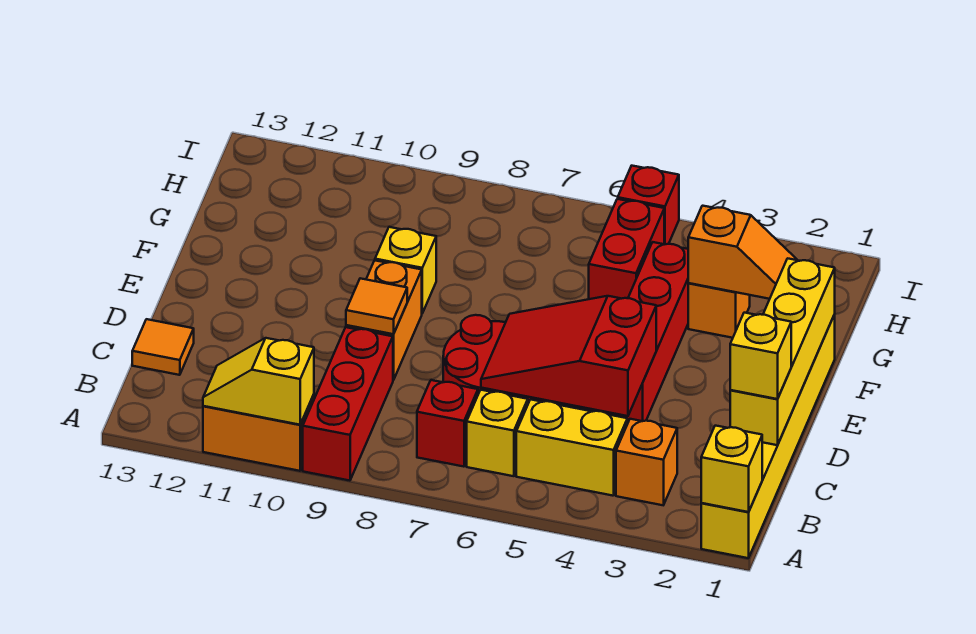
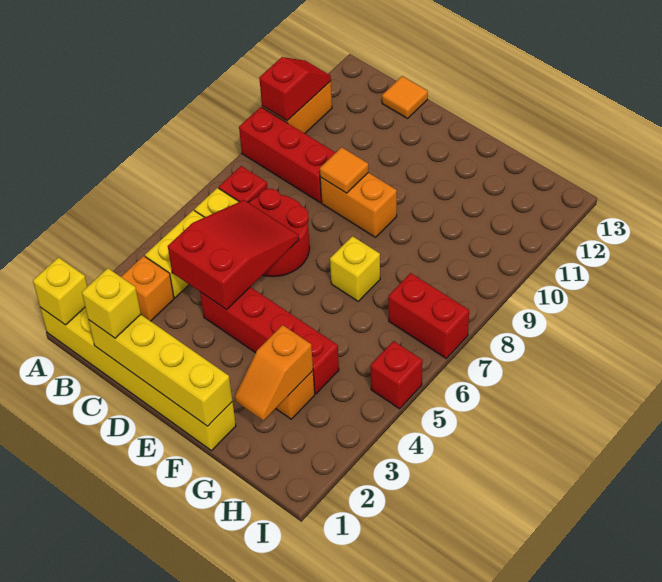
yellow slope A10:A11 level 2 top 10 -> red slope A10:A11 level 2 top 10
yellow brick F9 level 1 -> yellow brick F7 level 1
red brick G5:H5 level 1 -> red brick H7:I7 level 1

